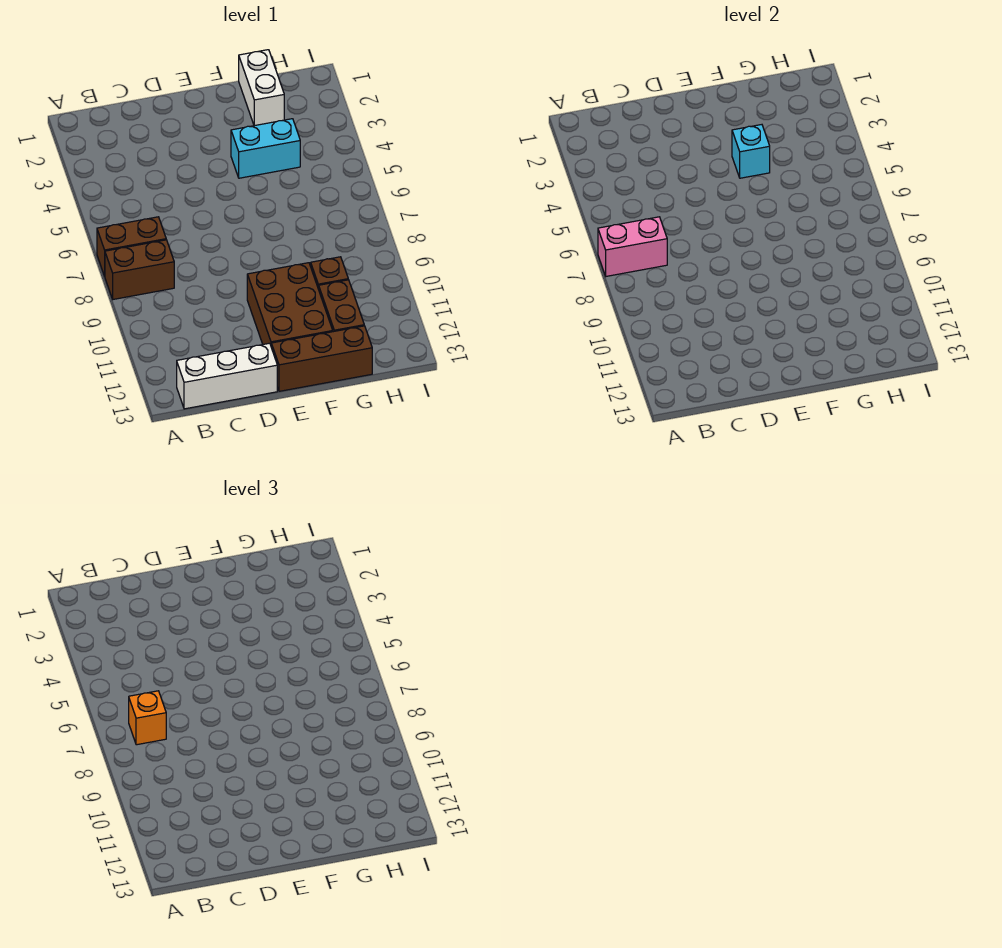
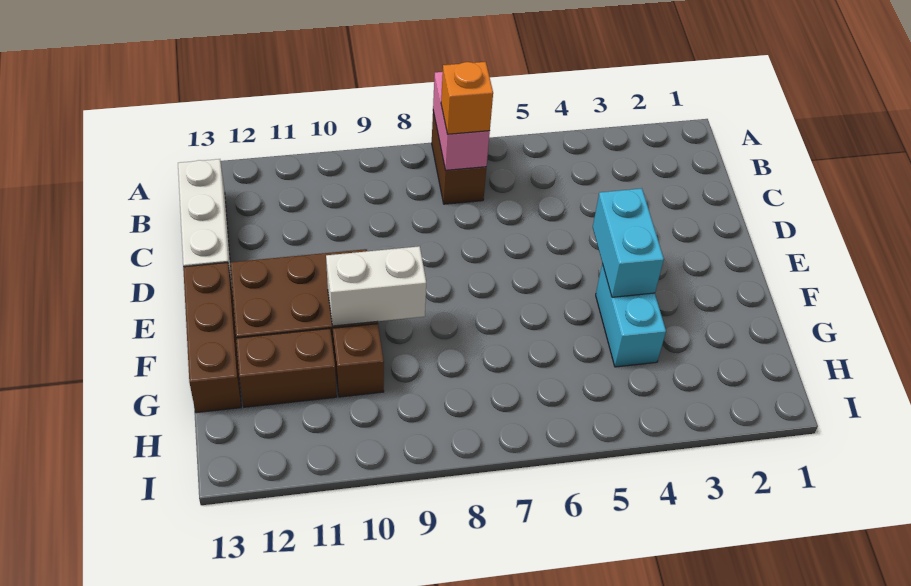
brown brick A8:B8 level 1 -> none
cyan brick F4 level 2 -> cyan brick E4:F4 level 2
white brick G1:G2 level 1 -> white brick F9:F10 level 2

